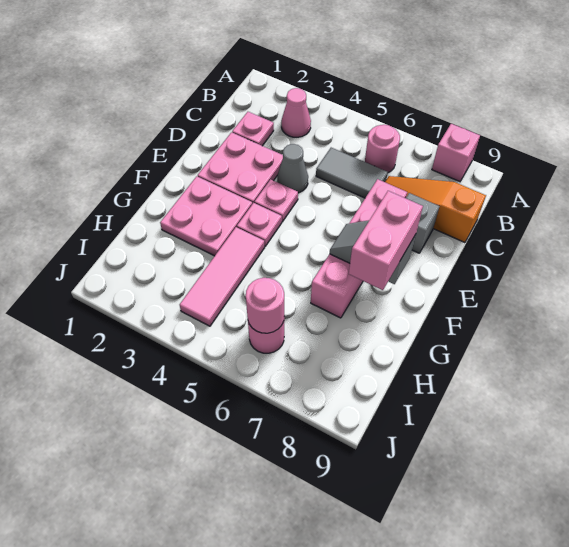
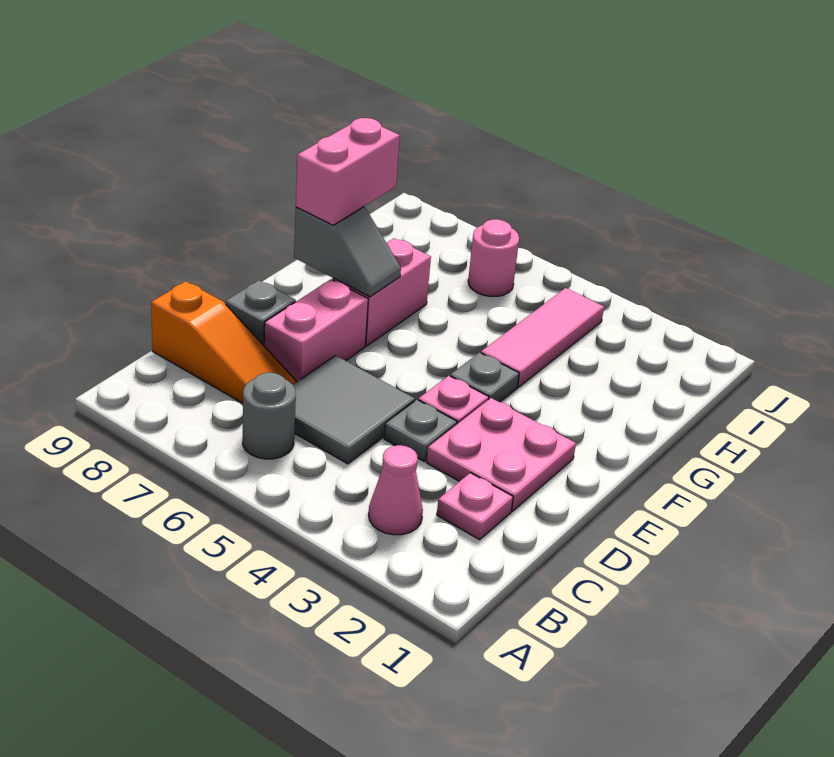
pink brick A8 level 1 -> none
pink round brick B6 level 1 -> grey round brick B6 level 1
grey tile C5:C6 level 1 -> grey tile C5:D6 level 1
grey cone D4 level 1 -> grey plate D4 level 1
pink plate F2:G3 level 1 -> none
pink plate F4 level 1 -> grey plate F4 level 1
pink round brick I6 level 2 -> none

